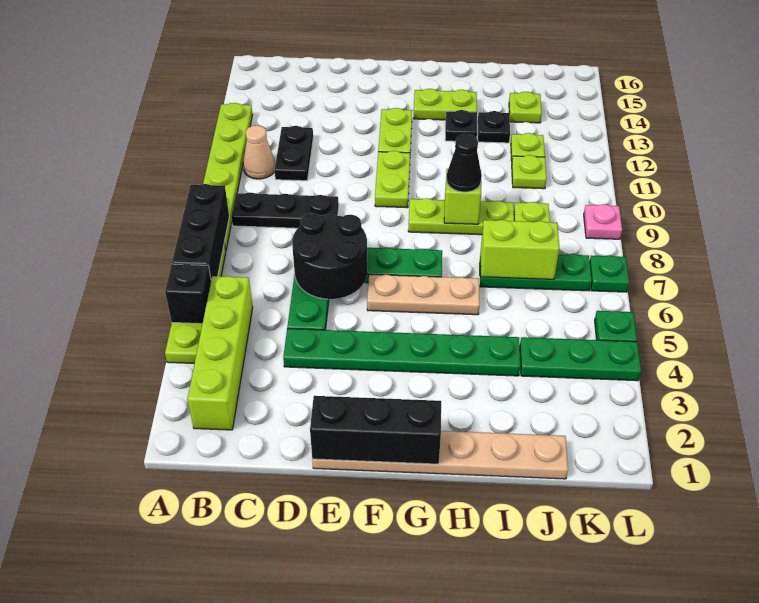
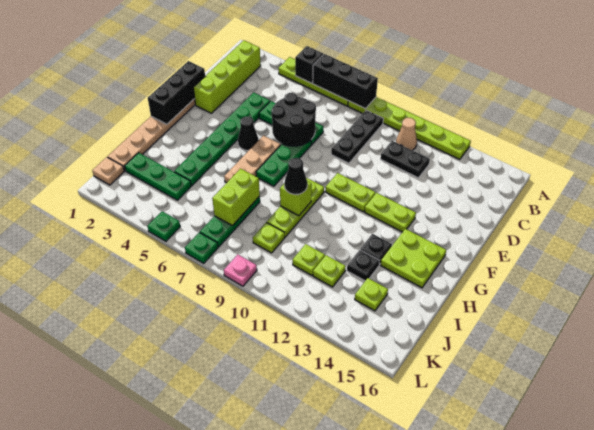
lime brick B2:B5 level 1 -> lime brick B2:E2 level 1
none -> black cone F5 level 1
lime plate G14:H14 level 1 -> lime plate G14:H15 level 1
green plate J4:L4 level 1 -> green plate J2:J4 level 1
none -> tan plate K1 level 1

